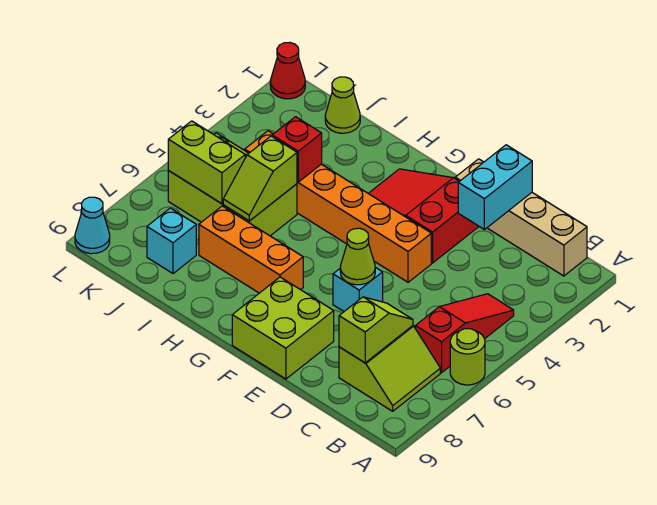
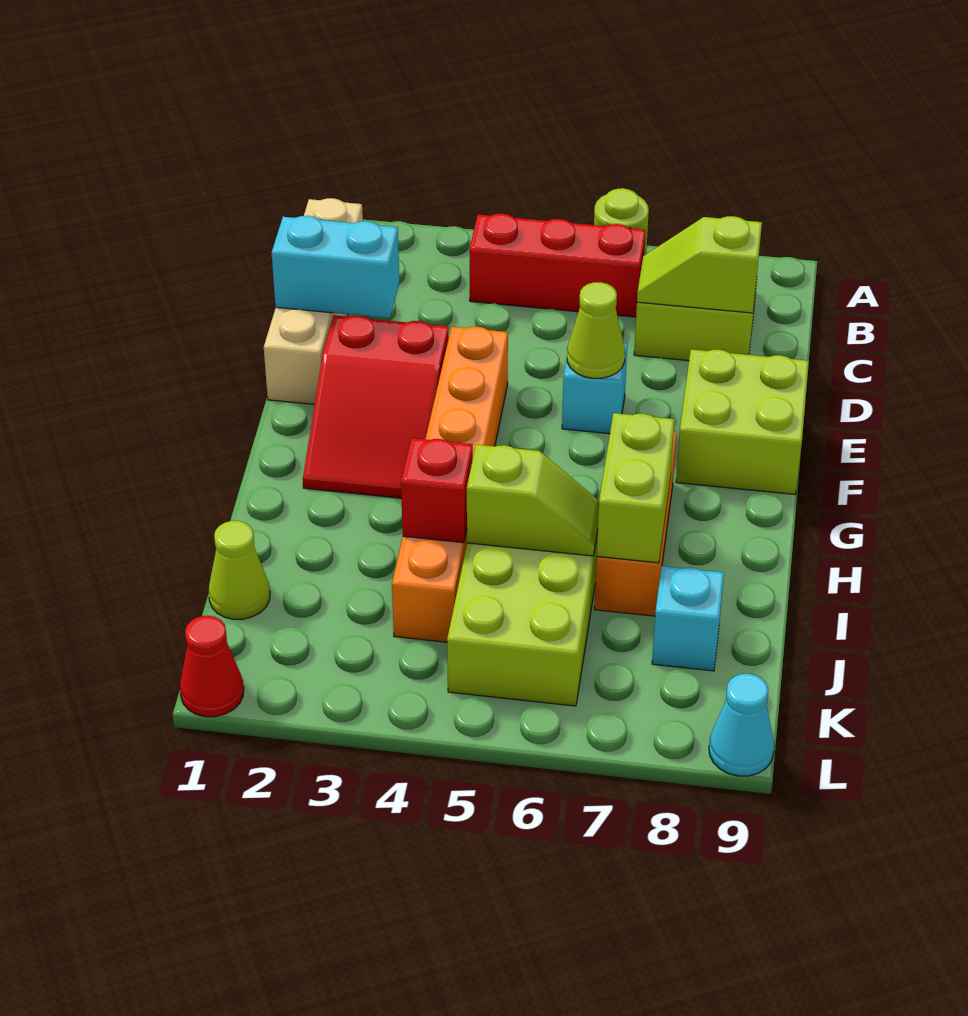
red slope B4:B6 level 1 top 6 -> red brick B4:B6 level 1
lime brick J6:K6 level 2 -> lime brick H7:I7 level 2

